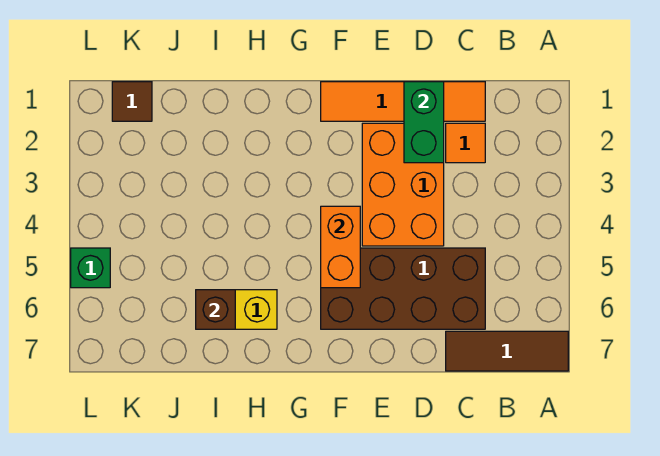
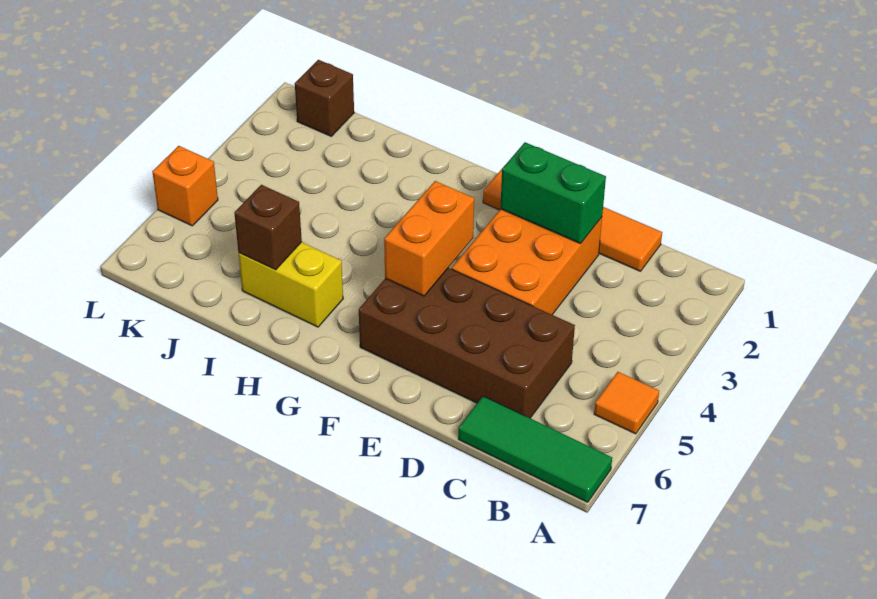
brown tile A7:C7 level 1 -> green tile A7:C7 level 1
orange tile C2 level 1 -> orange tile A5 level 1
green brick D1:D2 level 2 -> green brick D2:E2 level 2
brown tile K1 level 1 -> brown brick K1 level 1
green brick L5 level 1 -> orange brick L5 level 1

